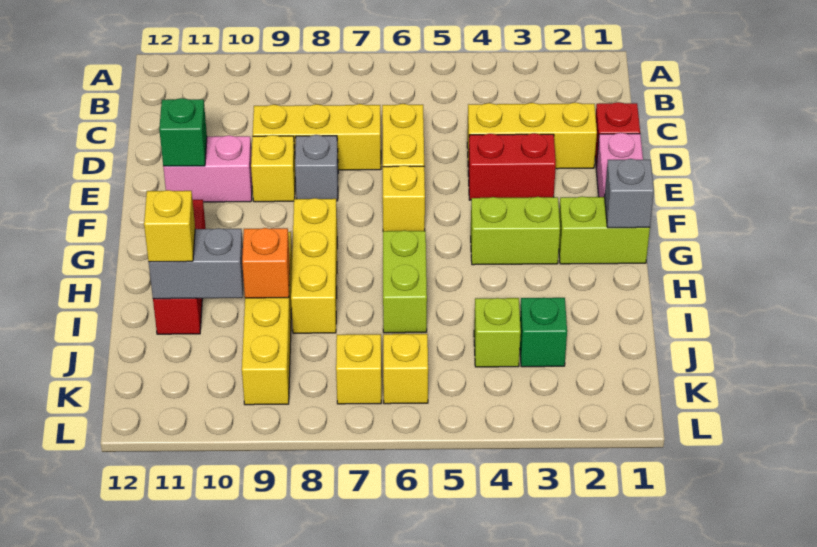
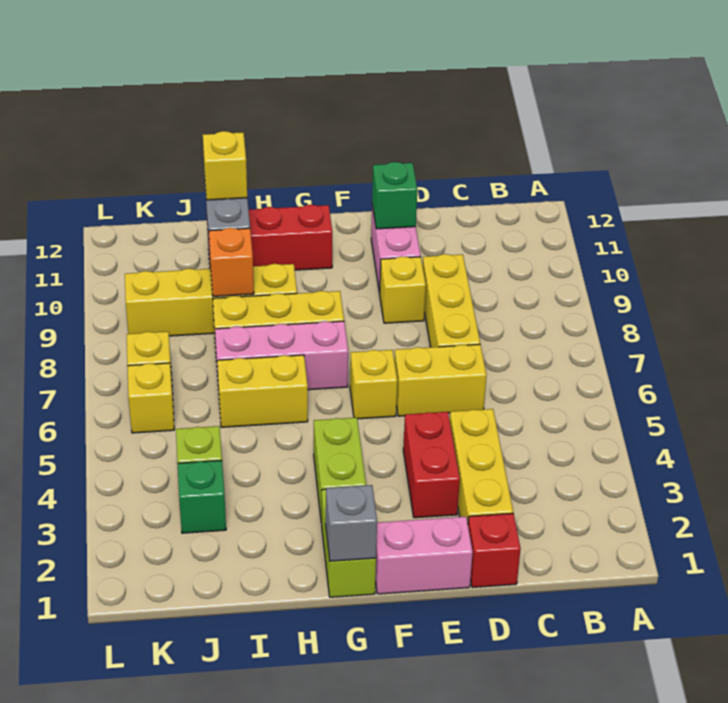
grey brick E8 level 1 -> none
none -> pink brick G7:I7 level 1
lime brick H6:I6 level 1 -> yellow brick H6:I6 level 1

